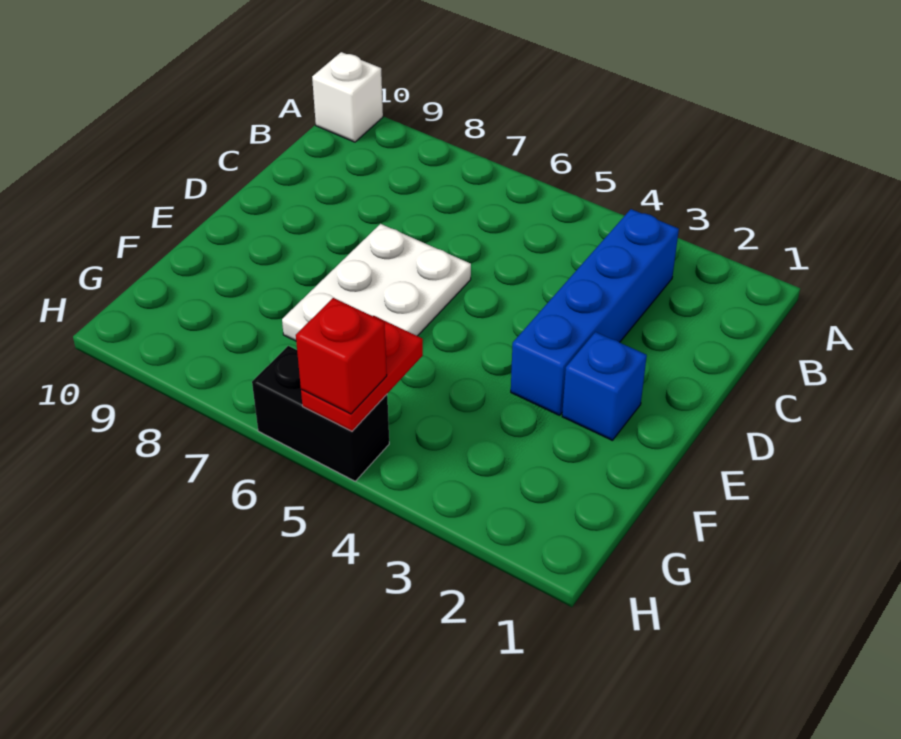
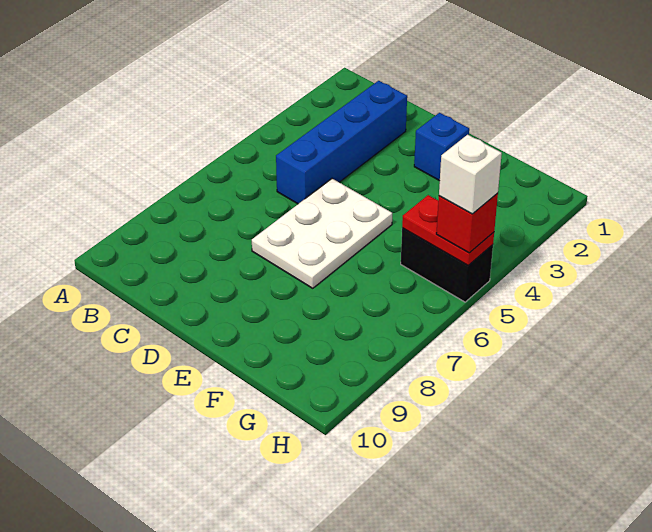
white brick A10 level 1 -> white brick H5 level 4
blue brick B3:E3 level 1 -> blue brick C2:C5 level 1
white plate D6:F7 level 1 -> white plate D5:E7 level 1
black brick H5:H6 level 1 -> black brick G5:H5 level 1

